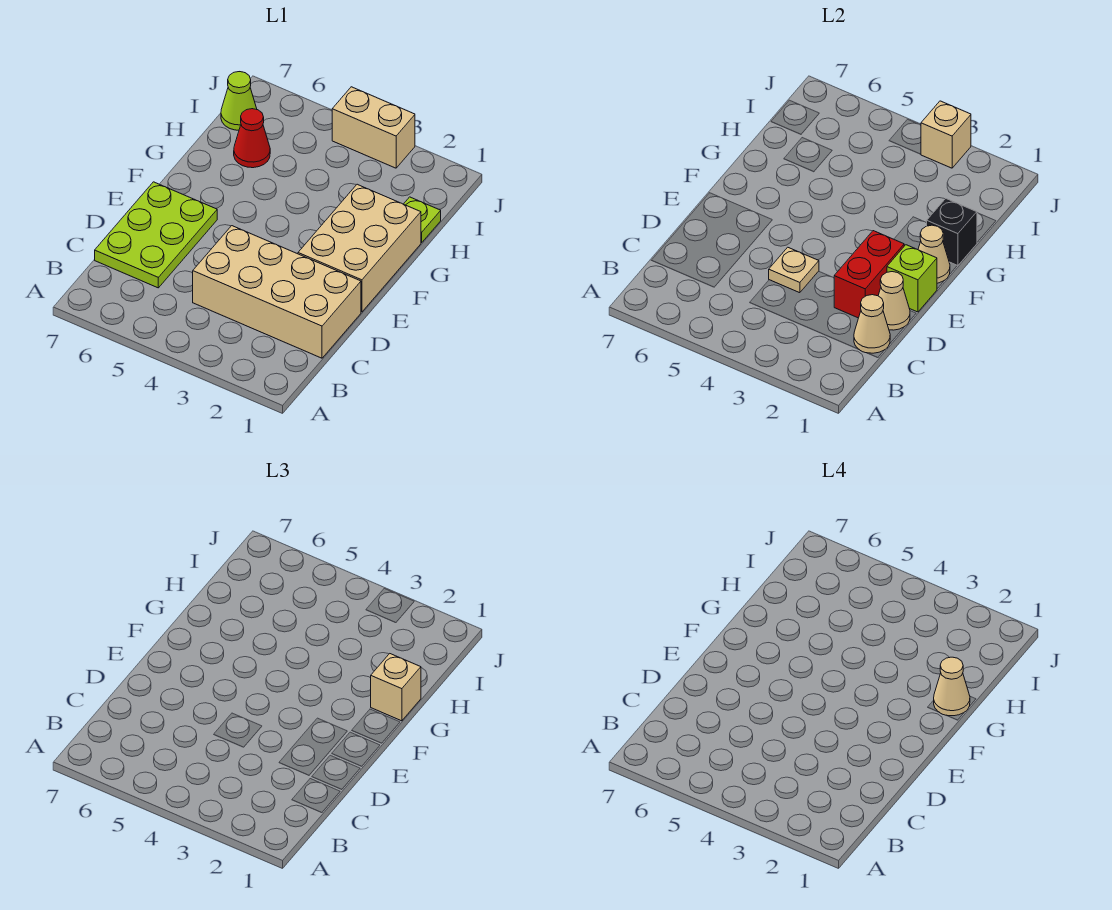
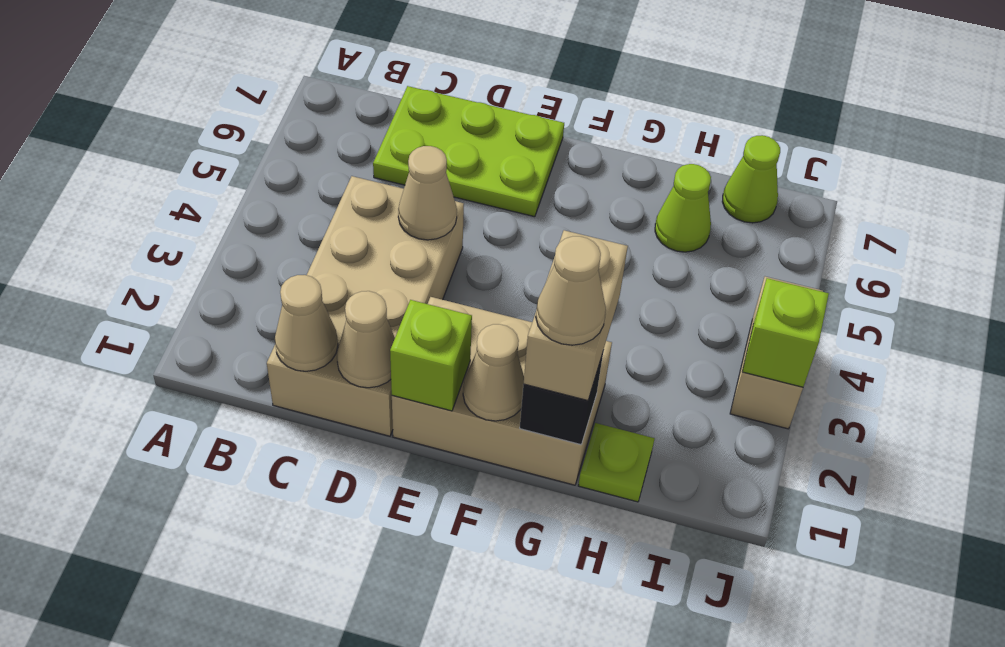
red brick D2:E2 level 2 -> none
tan plate D4 level 2 -> tan cone D4 level 2
tan brick G1 level 3 -> tan brick G1:G2 level 3
red cone H6 level 1 -> lime cone H6 level 1
tan brick J3 level 2 -> lime brick J3 level 2

